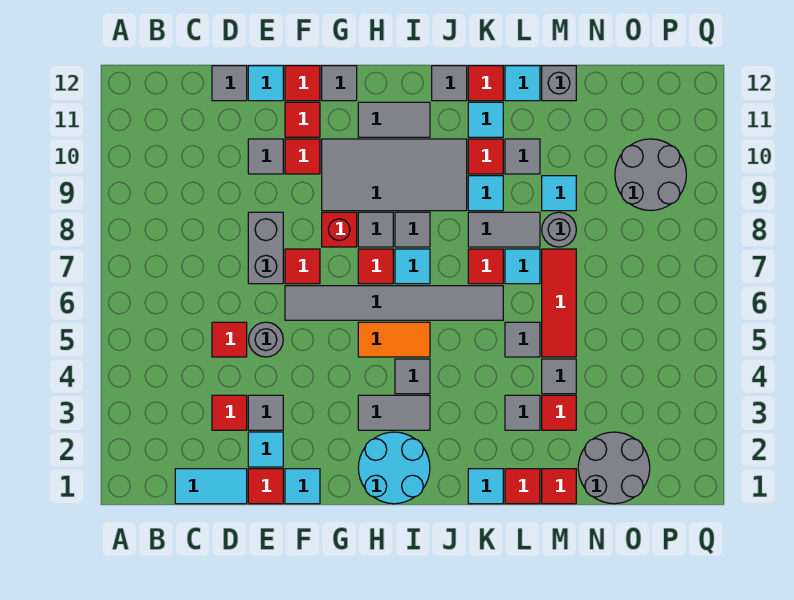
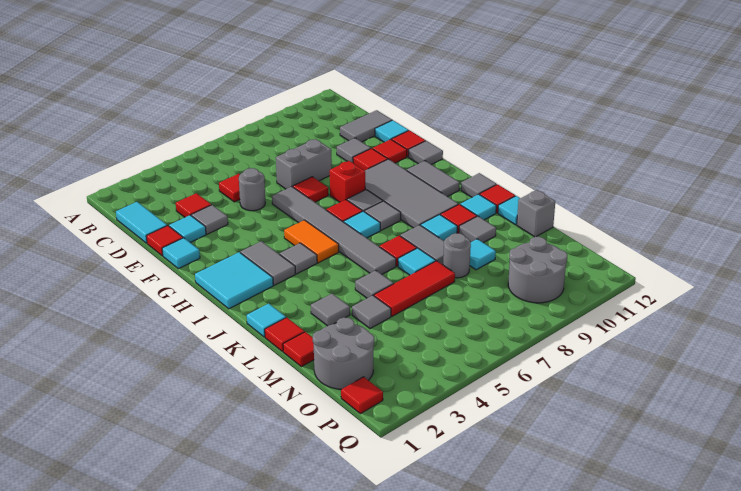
grey tile D12 level 1 -> grey tile D11:D12 level 1
cyan round brick H1:I2 level 1 -> cyan tile H1:I2 level 1
red tile M3 level 1 -> red tile P1 level 1

